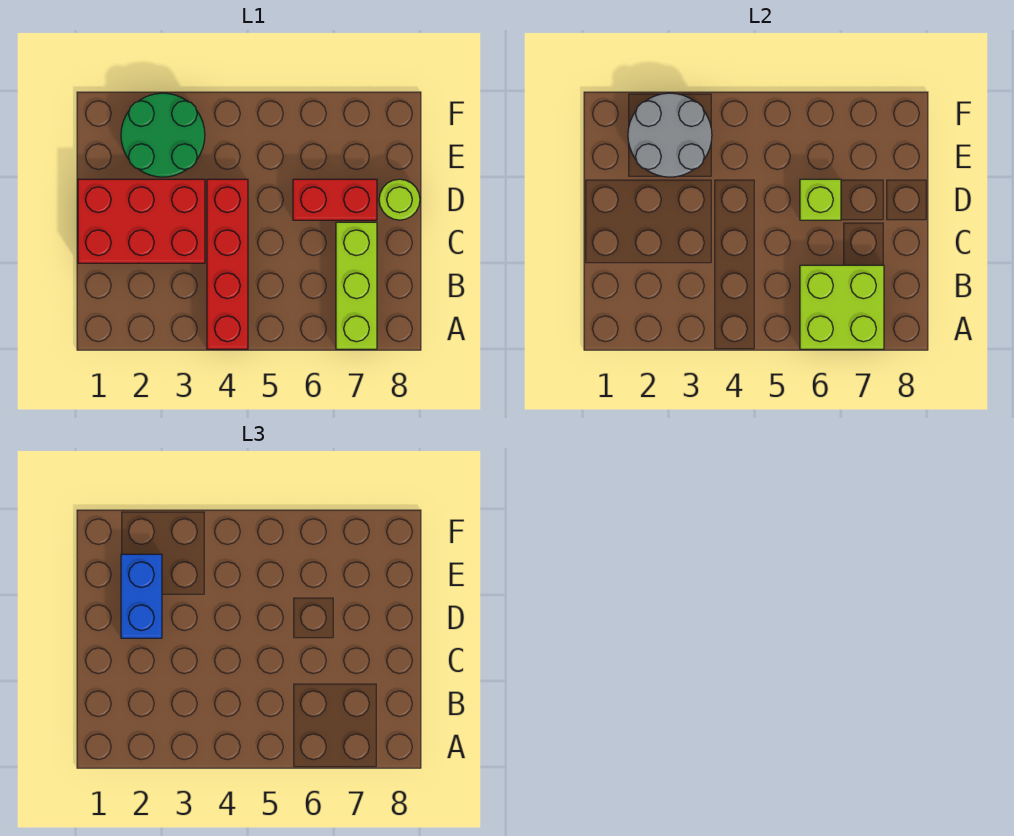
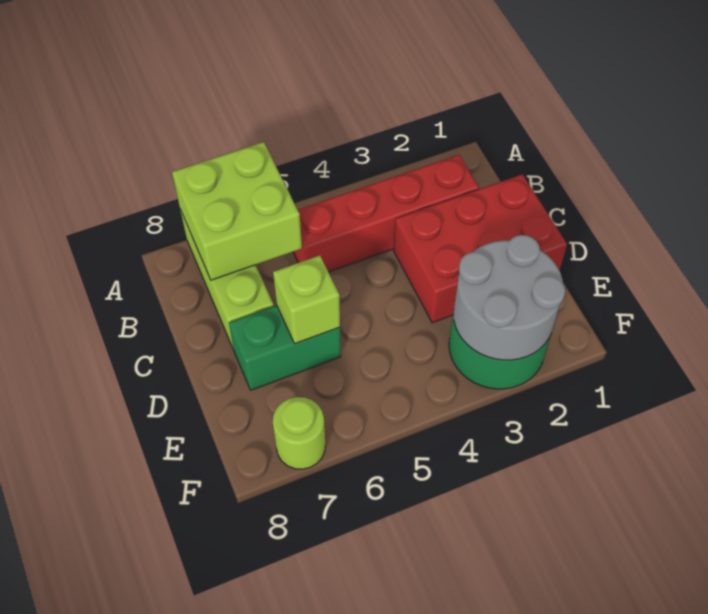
red brick A4:D4 level 1 -> red brick B2:B5 level 1
blue brick D2:E2 level 3 -> none
red brick D6:D7 level 1 -> green brick D6:D7 level 1
lime round brick D8 level 1 -> lime round brick F7 level 1

